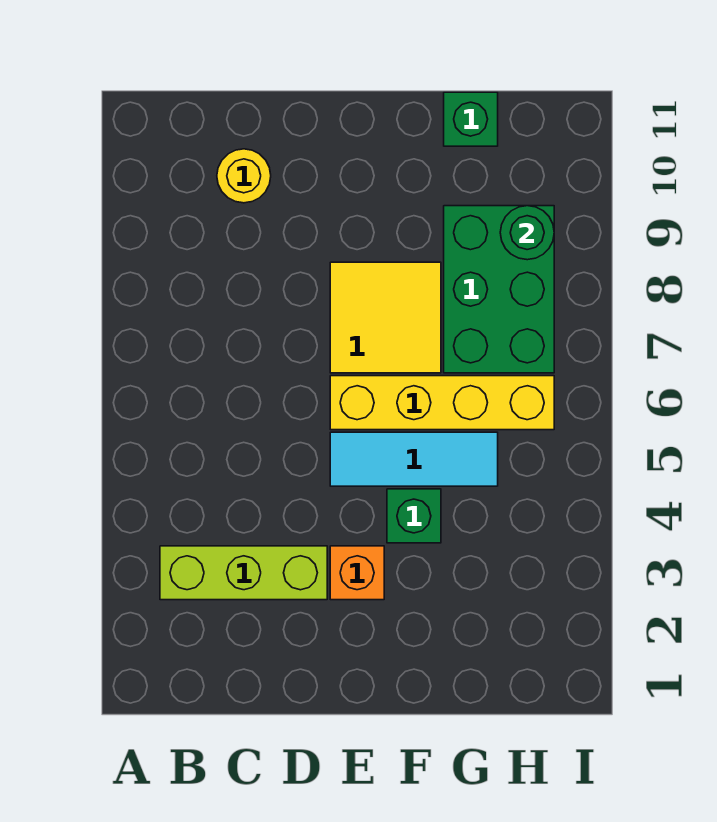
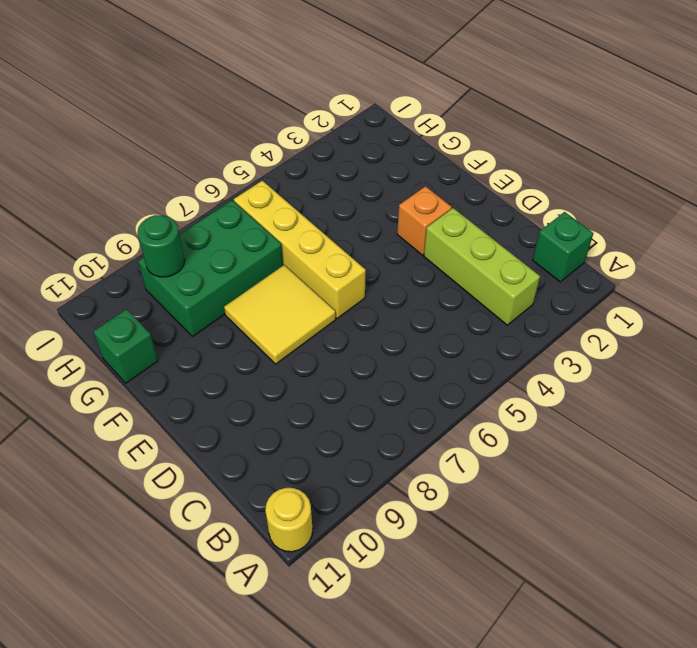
yellow round brick C10 level 1 -> yellow round brick A11 level 1
cyan tile E5:G5 level 1 -> none
green brick F4 level 1 -> green brick B1 level 1

